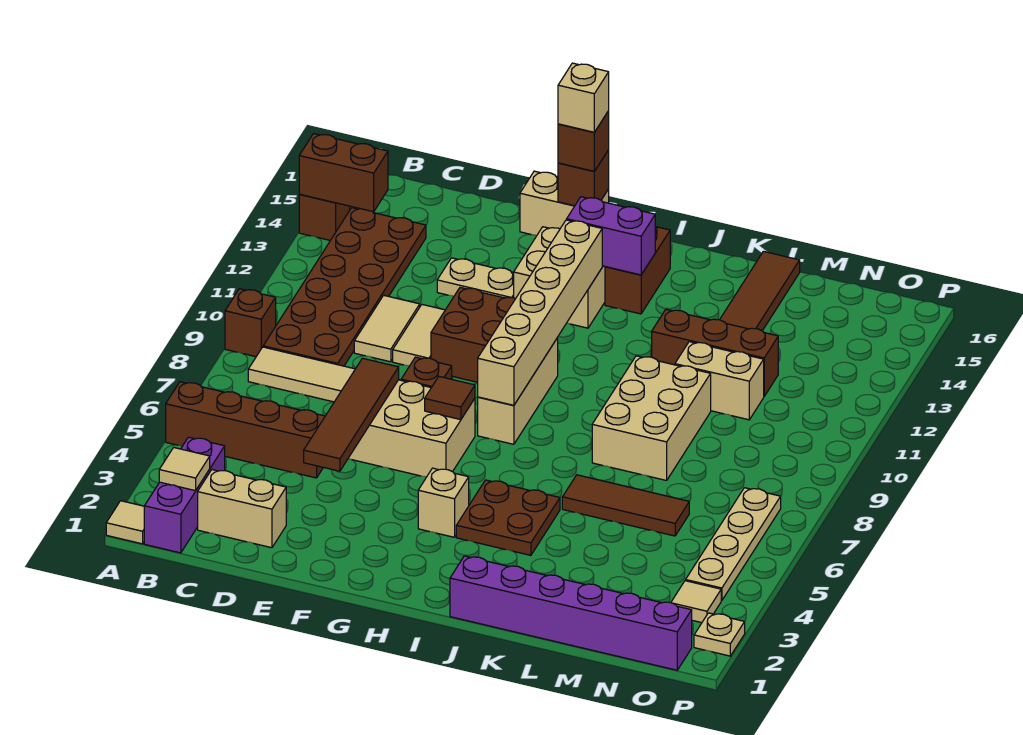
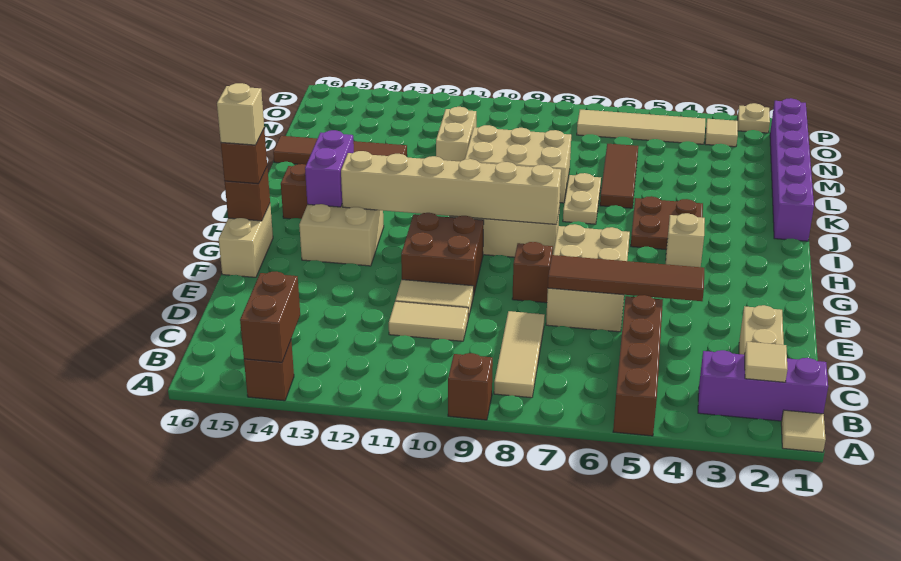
brown plate B9:C14 level 1 -> none
tan plate E13:F13 level 1 -> tan plate J7:K7 level 1
brown tile G7 level 2 -> none
brown brick K12:M12 level 1 -> none
tan plate O4:O7 level 1 -> tan tile O4:O7 level 1

